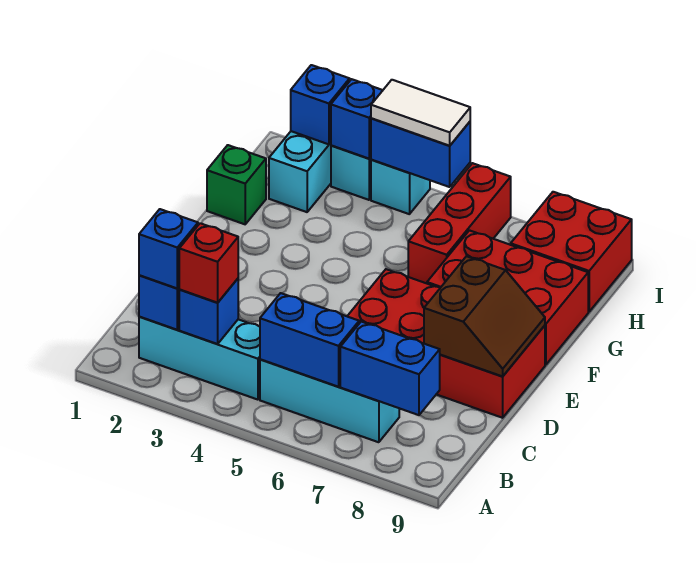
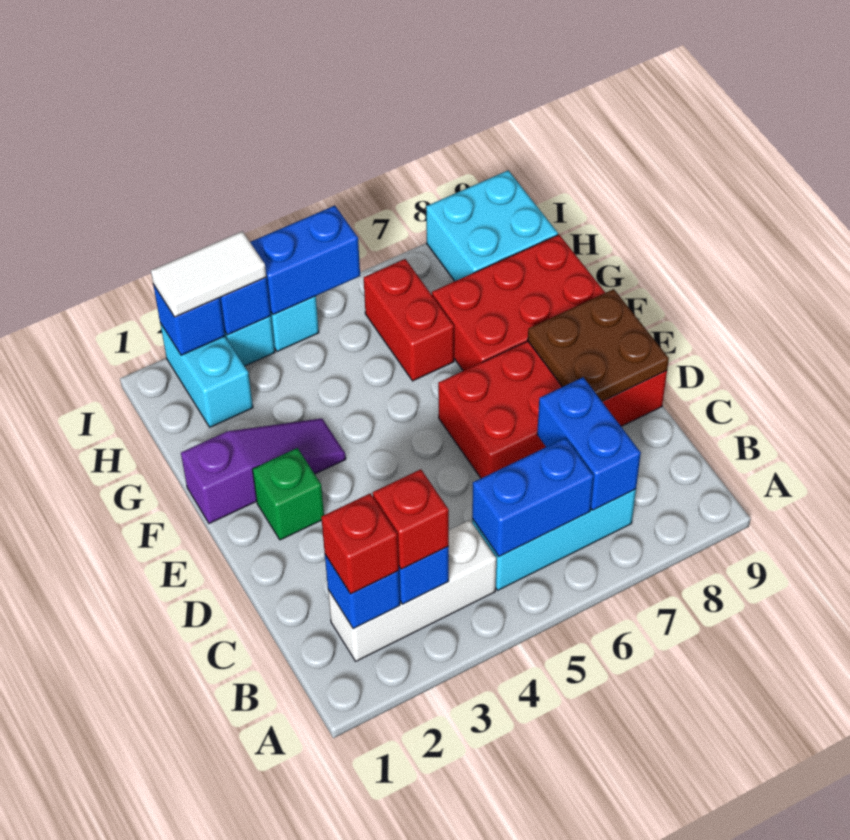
cyan brick B2:B4 level 1 -> white brick B2:B4 level 1
blue brick B2 level 3 -> red brick B2 level 3
blue brick B7:B8 level 2 -> blue brick B7:C7 level 2
brown slope D8:E9 level 2 top 8 -> brown plate D8:E9 level 2
none -> purple slope F1:F3 level 1 top 1
green brick G1 level 1 -> green brick E2 level 1
red brick G6:I6 level 1 -> red brick G6:H6 level 1
red brick H8:I9 level 1 -> cyan brick H8:I9 level 1
white tile I4:I5 level 3 -> white tile I2:I3 level 3

